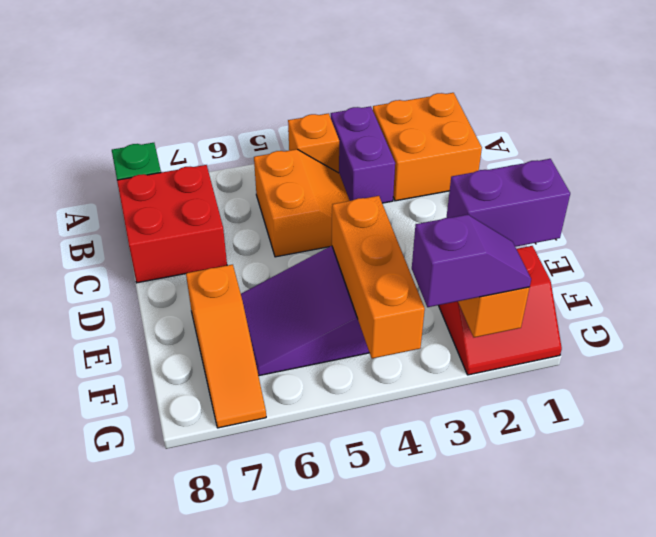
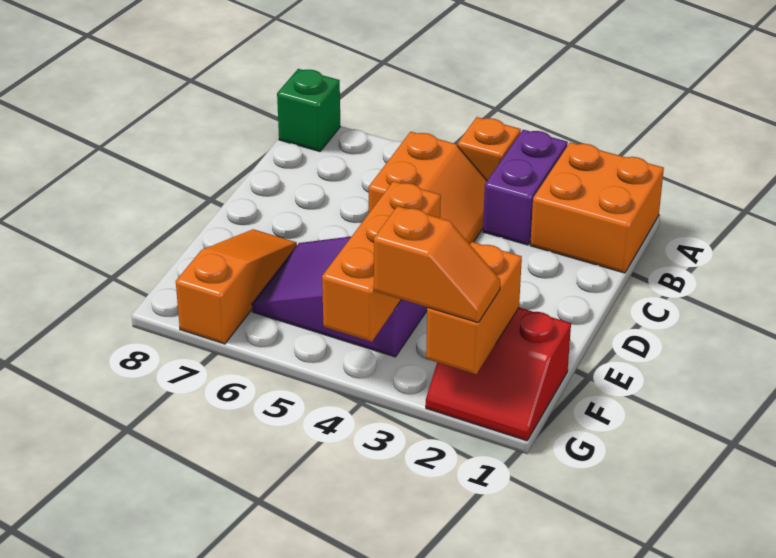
red brick B7:C8 level 1 -> none
orange slope E7:G7 level 1 top E -> orange slope E7:G7 level 1 top G
purple brick F1:F2 level 3 -> none
purple slope G2:G3 level 3 top 3 -> orange slope G2:G3 level 3 top 3

